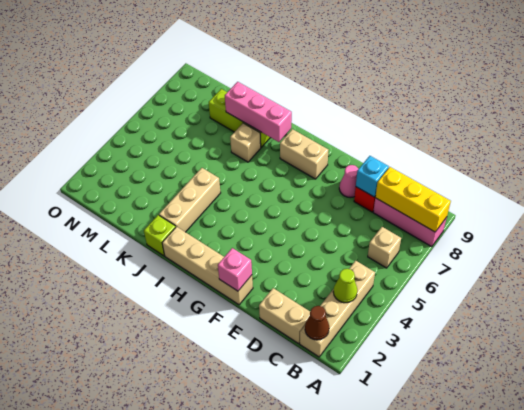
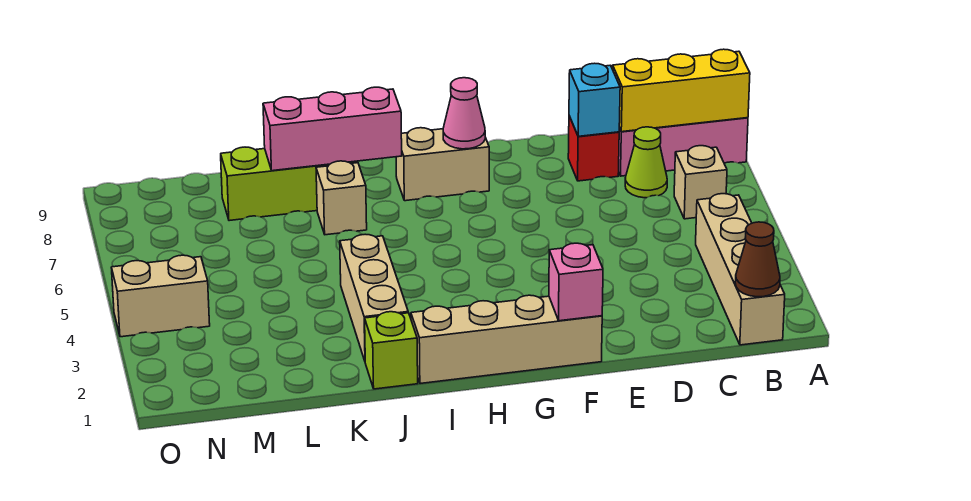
lime cone B3 level 2 -> lime cone C7 level 1
tan brick C1:D1 level 1 -> tan brick N4:O4 level 1
pink cone E8 level 1 -> pink cone G8 level 2

